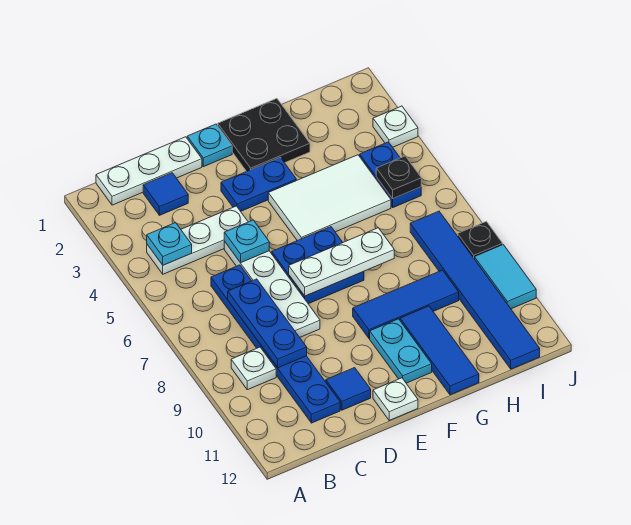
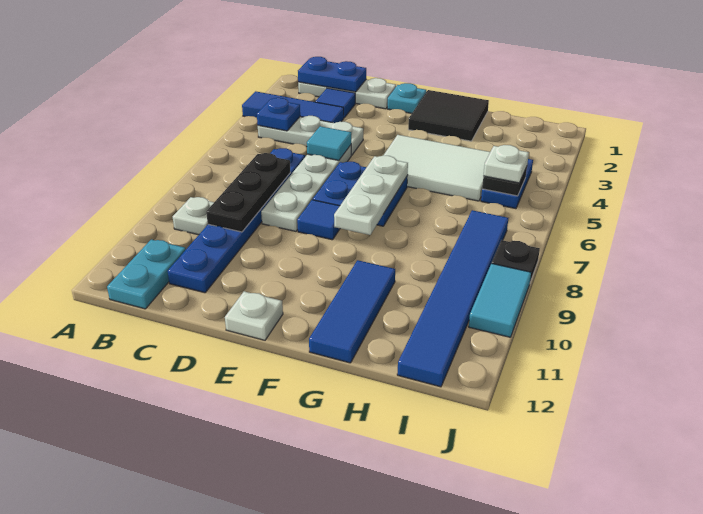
cyan plate B4 level 2 -> blue plate B4 level 2
blue plate C7:C9 level 2 -> black plate C7:C9 level 2
cyan plate D5 level 2 -> cyan tile D5 level 2
blue tile D11 level 1 -> blue tile E8 level 1
blue plate E3:F3 level 1 -> blue plate B1:C1 level 2
white plate E7:G7 level 2 -> white plate F6:F8 level 2
black plate F1:G2 level 1 -> black tile F1:G2 level 1
blue tile F9:H9 level 1 -> blue tile A3:C3 level 1
cyan plate F10:F11 level 1 -> cyan plate B11:B12 level 1
white plate J3 level 1 -> white plate I5 level 3

